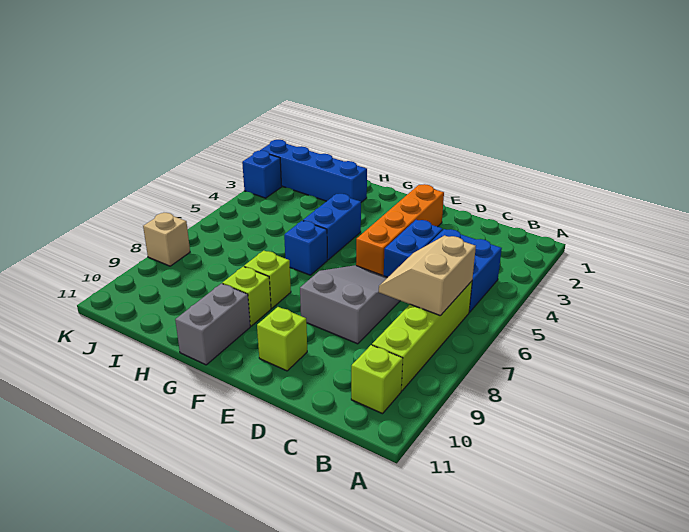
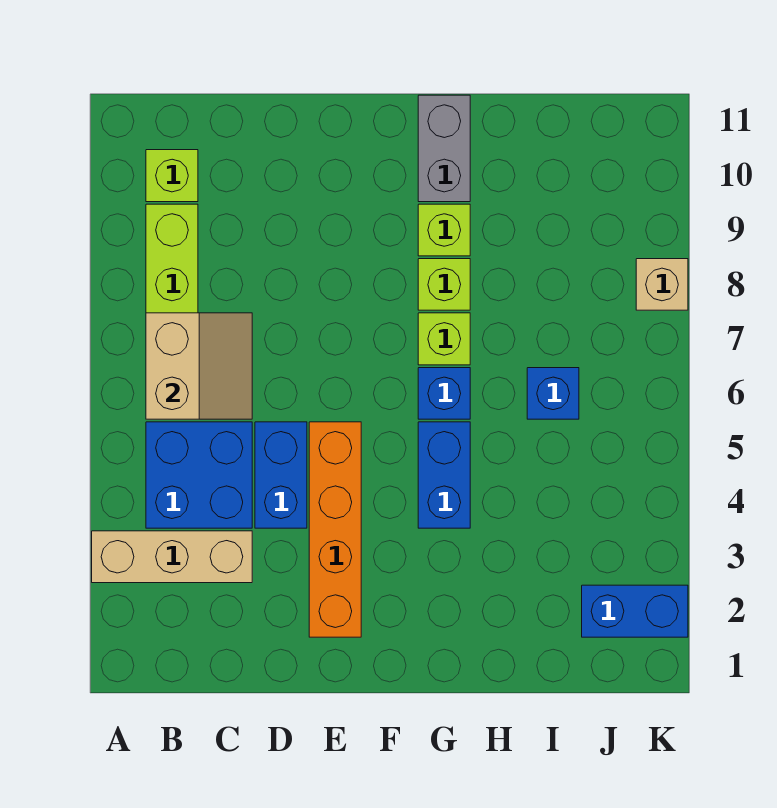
none -> tan brick A3:C3 level 1
grey slope D6:E8 level 1 top 8 -> none
lime brick E10 level 1 -> lime brick G7 level 1
blue brick H2:K2 level 1 -> blue brick J2:K2 level 1
blue brick K3 level 1 -> blue brick I6 level 1

